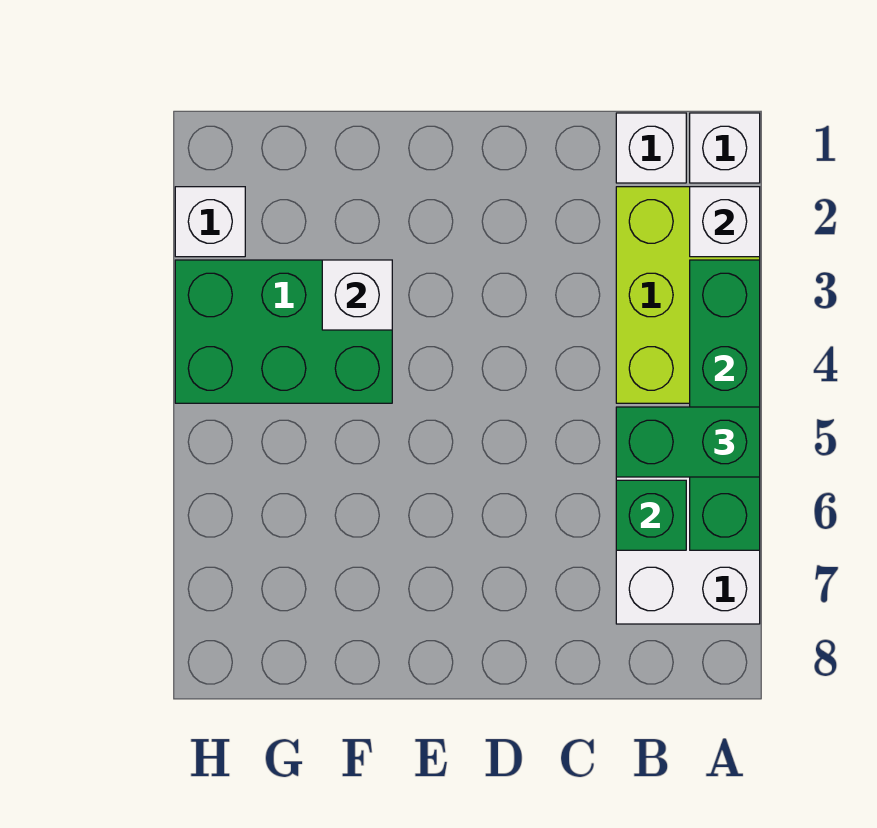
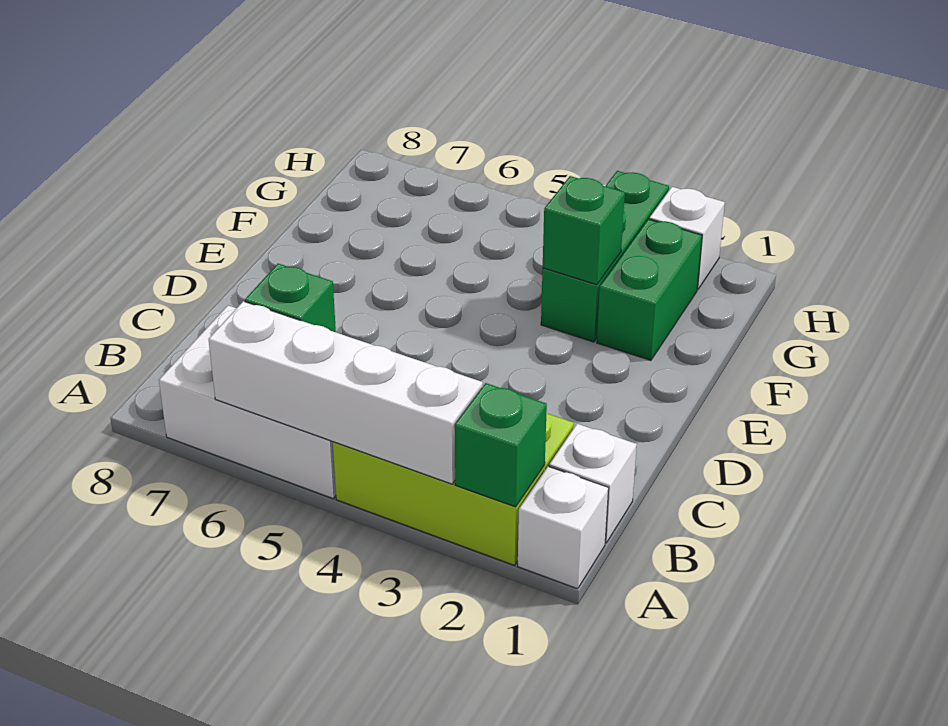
white brick A2 level 2 -> green brick A2 level 2
green brick A3:A6 level 2 -> white brick A3:A6 level 2
green brick A5:B5 level 3 -> green brick F2:G2 level 1
green brick F3:H4 level 1 -> green brick F3:H3 level 1
white brick F3 level 2 -> green brick F3 level 2

